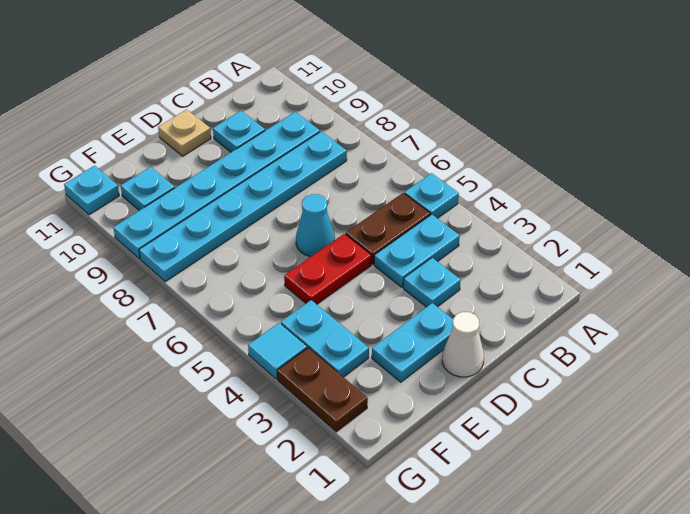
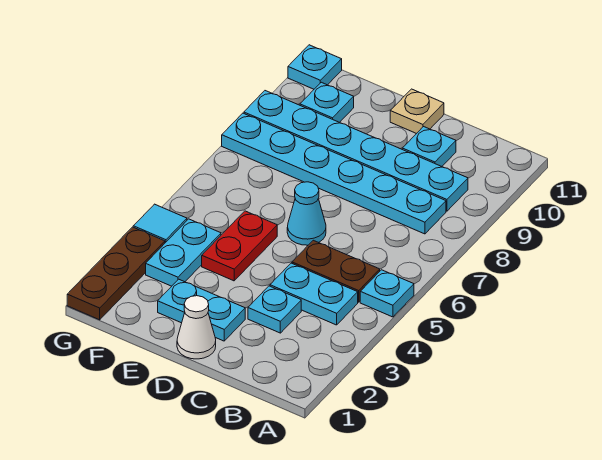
red plate D5:E5 level 1 -> red plate E4:E5 level 1
brown plate G2:G3 level 1 -> brown plate G1:G3 level 1

